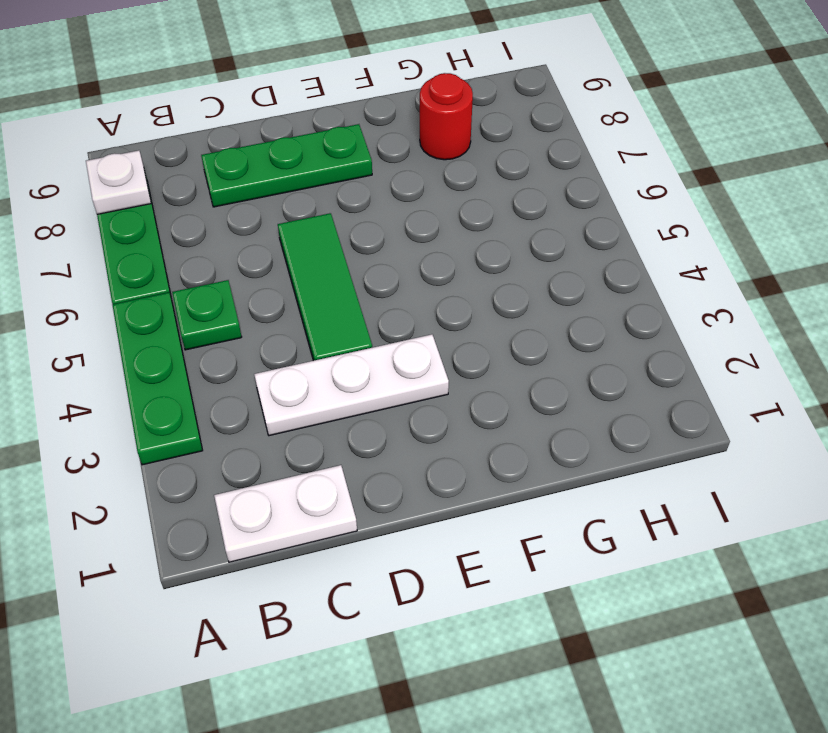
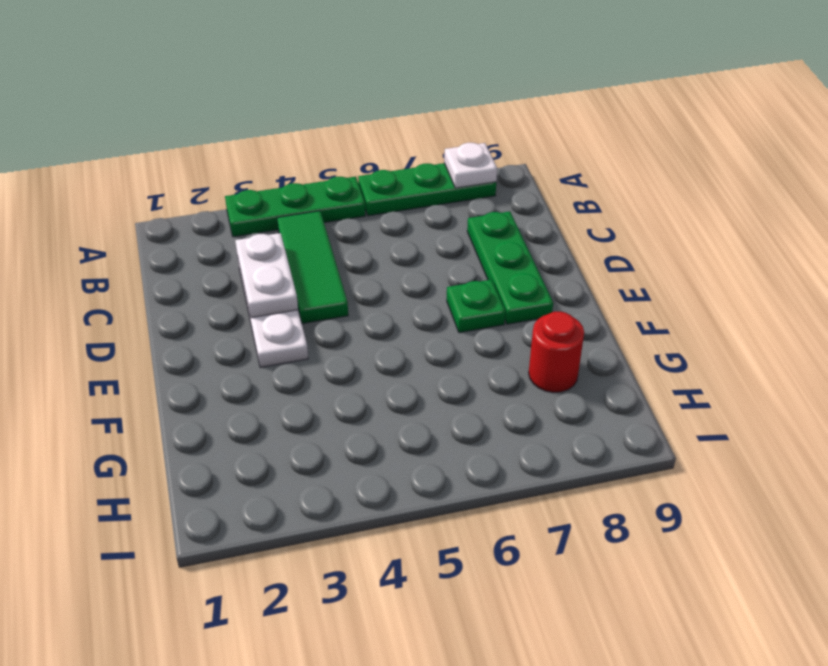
white plate B1:C1 level 1 -> white plate C3:D3 level 2
green plate B5 level 1 -> green plate E7 level 1
green tile D4:D6 level 1 -> green tile B4:D4 level 1

